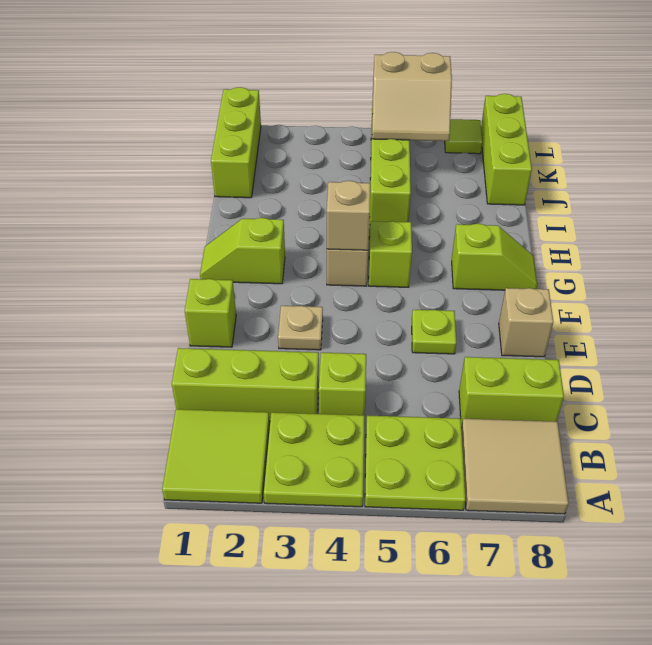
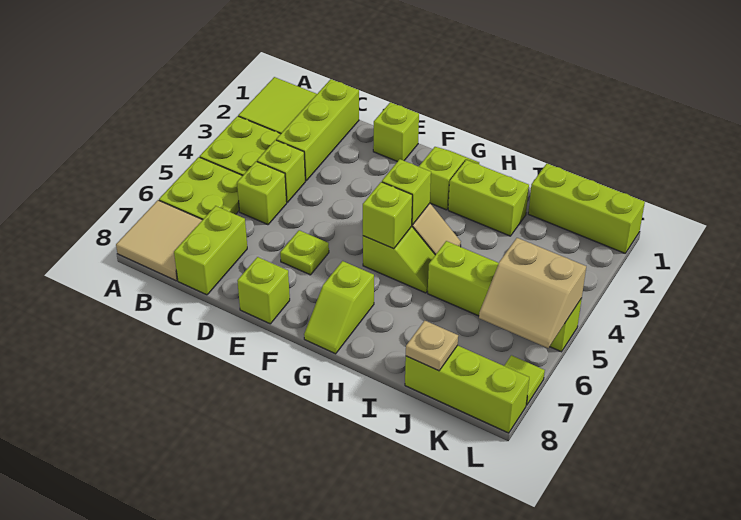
none -> lime brick C5 level 1
tan plate E3 level 1 -> tan plate J8 level 2
tan brick E8 level 1 -> lime brick E8 level 1
tan brick G4 level 2 -> lime brick G4 level 2
none -> lime brick G5 level 2
none -> lime brick H2:I2 level 1
tan slope K5:L6 level 2 top L -> tan slope K5:L6 level 2 top 5

